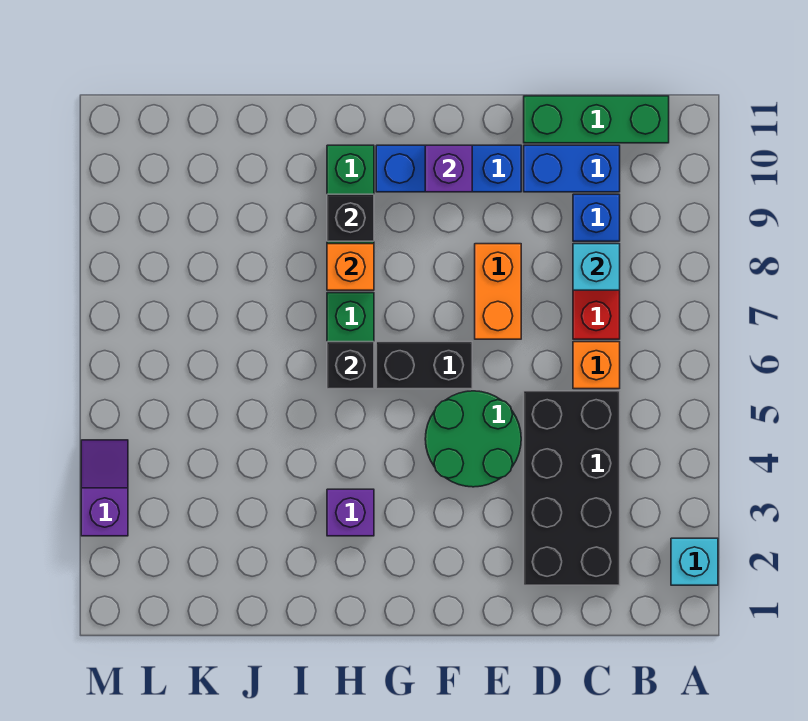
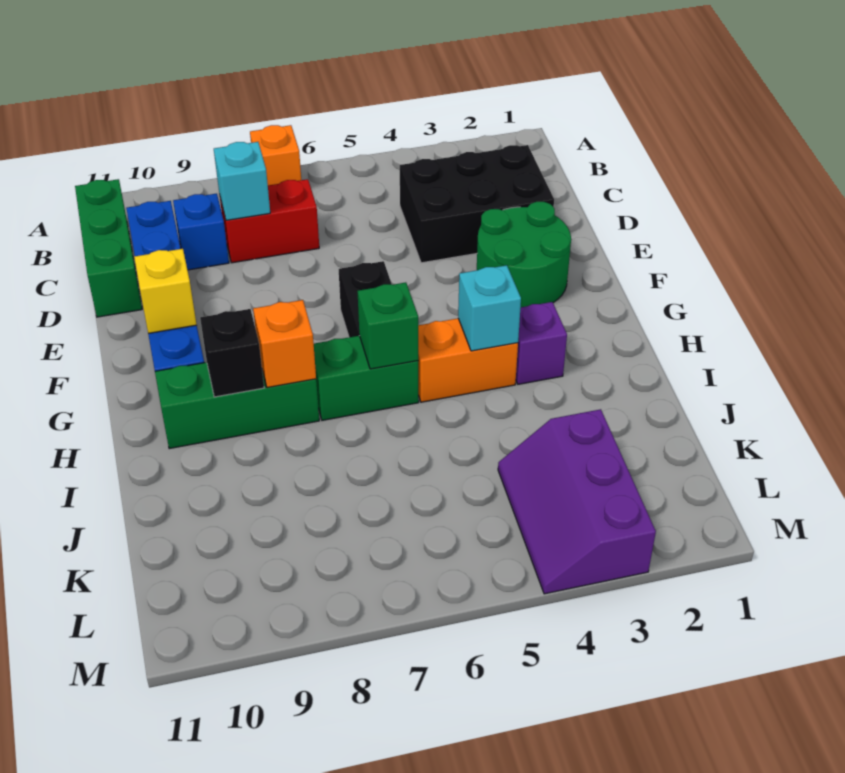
cyan brick A2 level 1 -> cyan brick H4 level 2
black brick C2:D5 level 1 -> black brick C2:D4 level 1
orange brick C6 level 1 -> orange brick A7 level 1
green round brick E4:F5 level 1 -> green round brick E2:F3 level 1
orange brick E7:E8 level 1 -> orange brick H4:H5 level 1
purple brick F10 level 2 -> yellow brick F10 level 2
black brick H6 level 2 -> green brick H6 level 2
purple slope M3:M4 level 1 top 3 -> purple slope K3:M4 level 1 top 3

